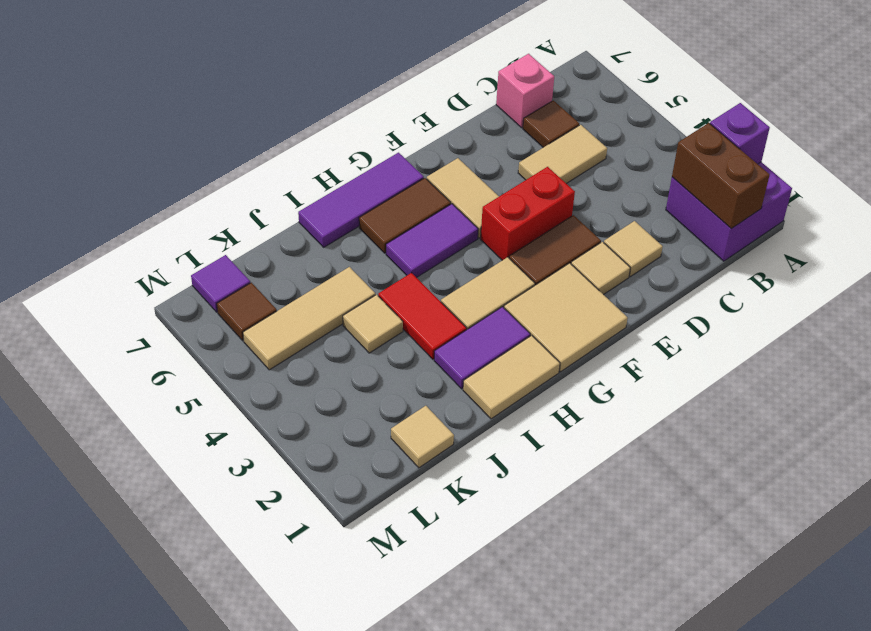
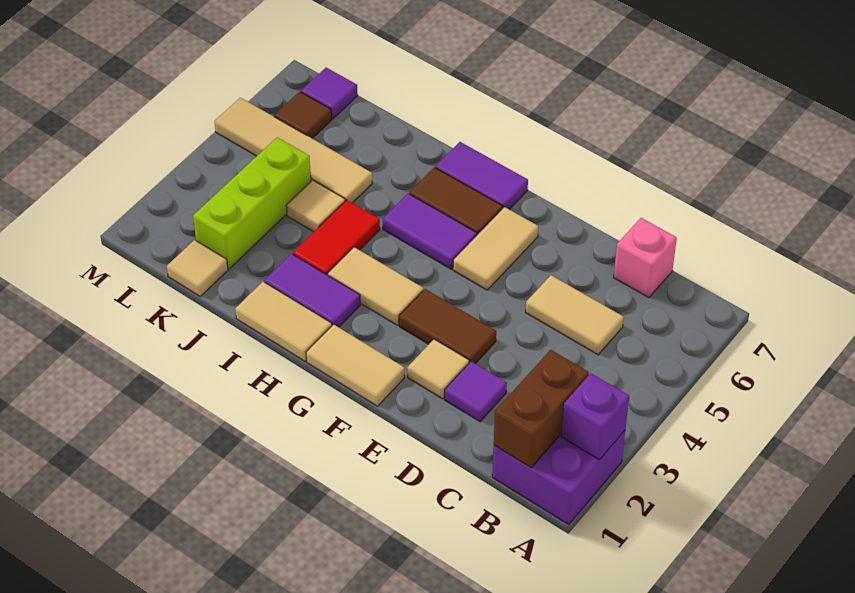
brown tile C6 level 1 -> none
tan tile D2 level 1 -> purple tile D2 level 1
red brick E4:F4 level 1 -> none
tan tile F1:G2 level 1 -> tan tile F1:G1 level 1
purple tile G7:I7 level 1 -> purple tile G7:H7 level 1
tan tile J5:L5 level 1 -> tan tile J5:M5 level 1
none -> lime brick K2:K4 level 1

